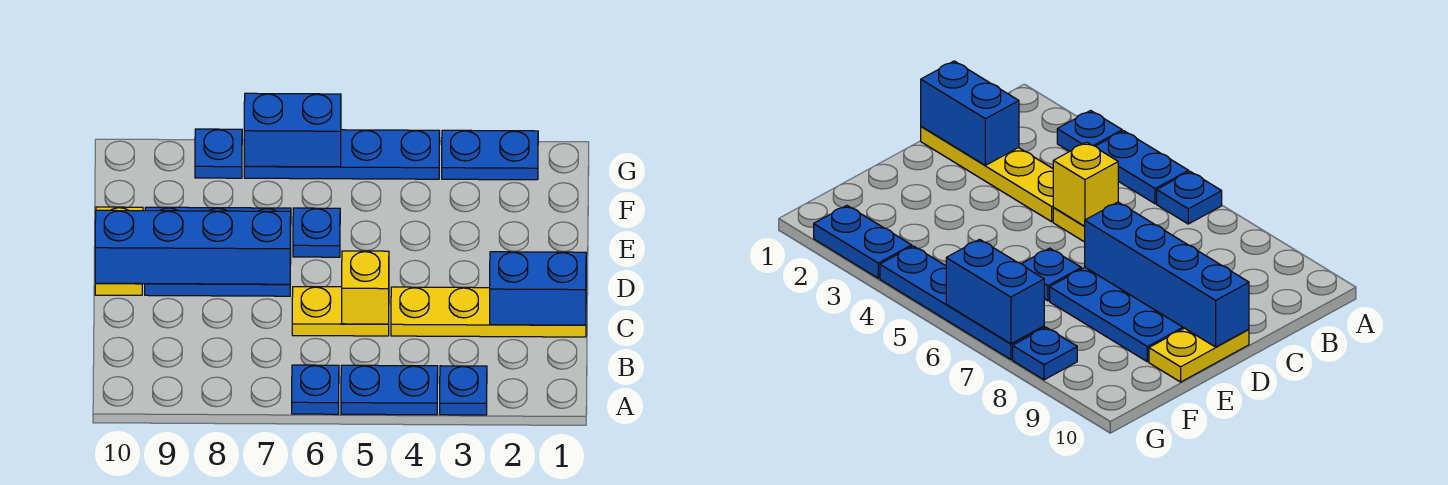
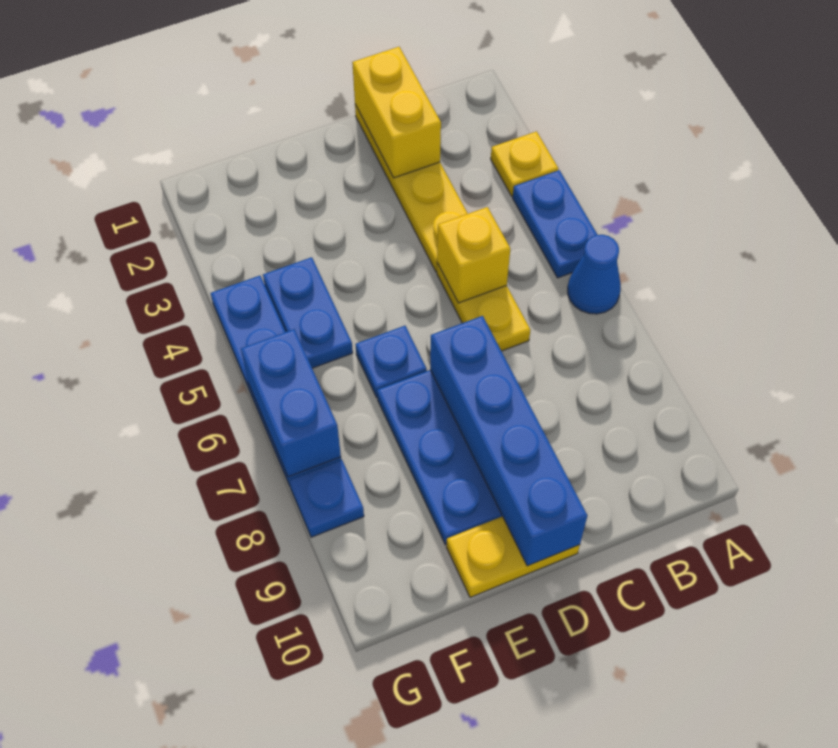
blue plate A3 level 1 -> yellow plate A3 level 1
blue plate A6 level 1 -> blue cone A6 level 1
blue brick C1:C2 level 2 -> yellow brick C1:C2 level 2
blue plate G2:G3 level 1 -> blue plate F4:F5 level 1

